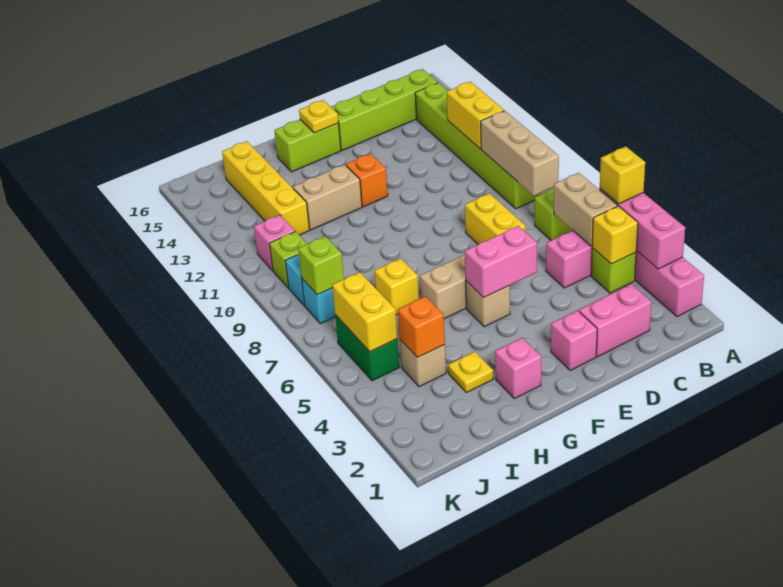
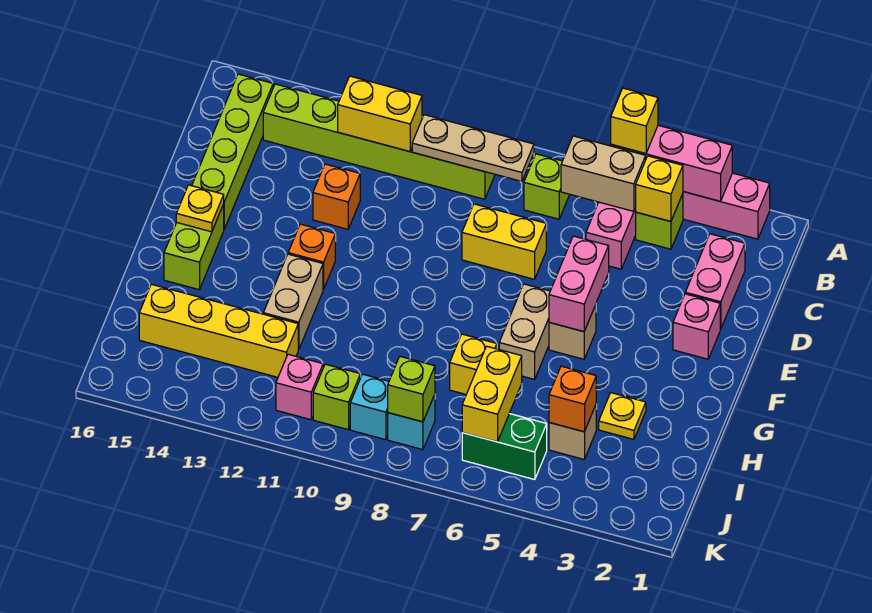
tan brick B8:B10 level 2 -> tan plate B8:B10 level 2
none -> orange brick D12 level 1
pink brick G2 level 1 -> none
yellow brick J5:J6 level 2 -> yellow brick I6:J6 level 2

